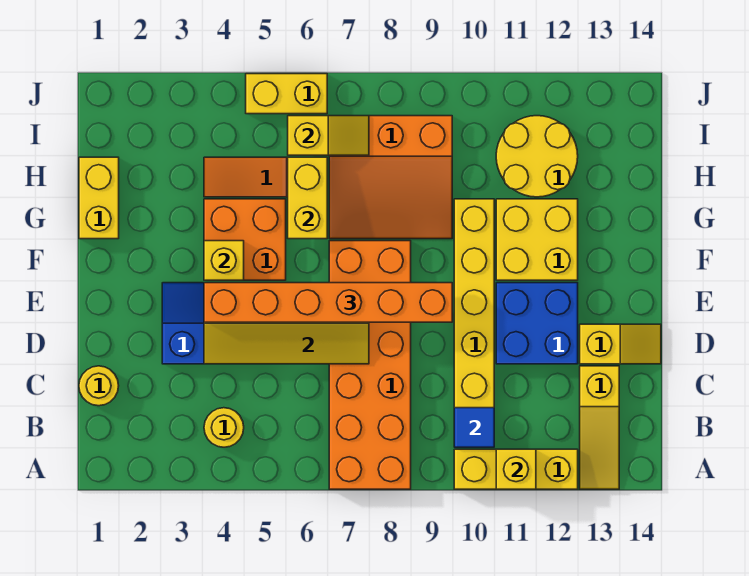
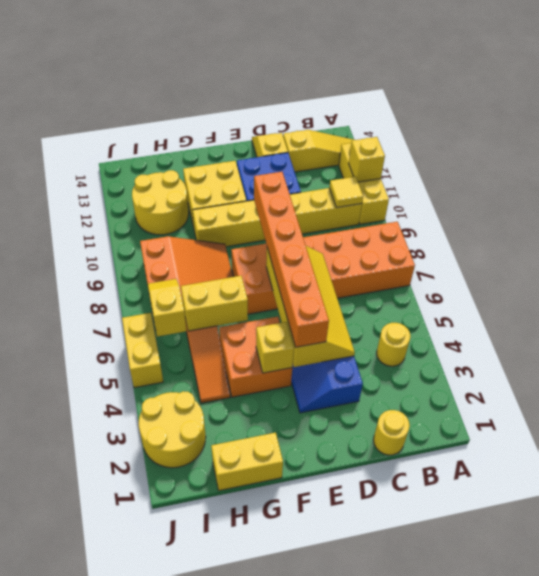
blue tile B10 level 2 -> yellow tile B10 level 2
none -> yellow round brick I2:J3 level 1

